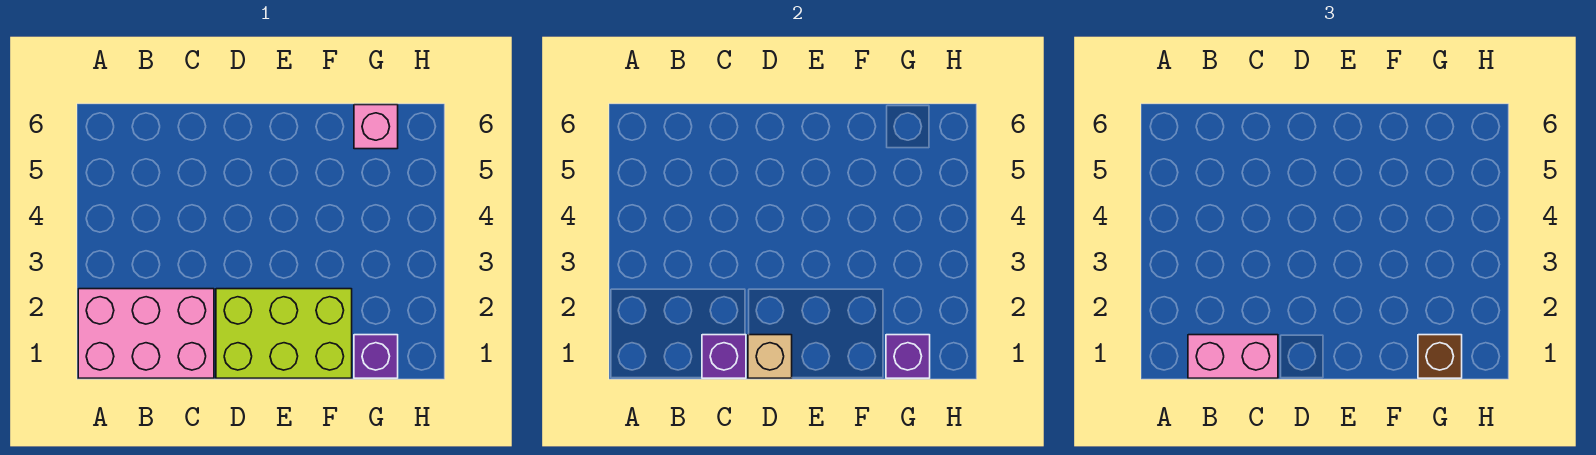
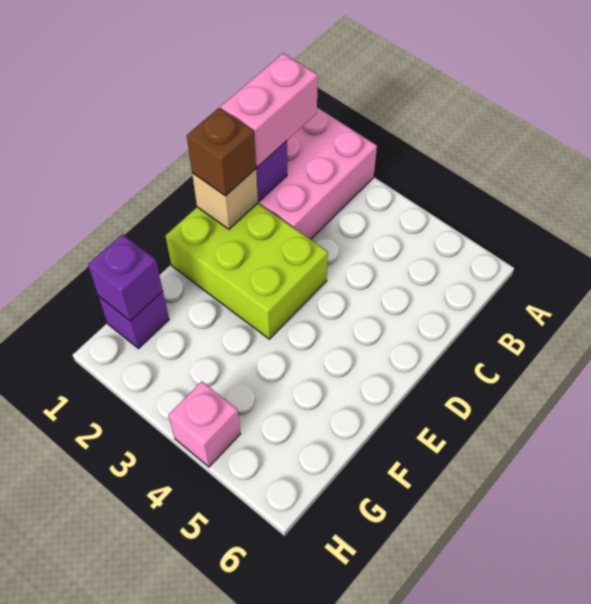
lime brick D1:F2 level 1 -> lime brick D1:E3 level 1
brown brick G1 level 3 -> brown brick D1 level 3
pink brick G6 level 1 -> pink brick H4 level 1

